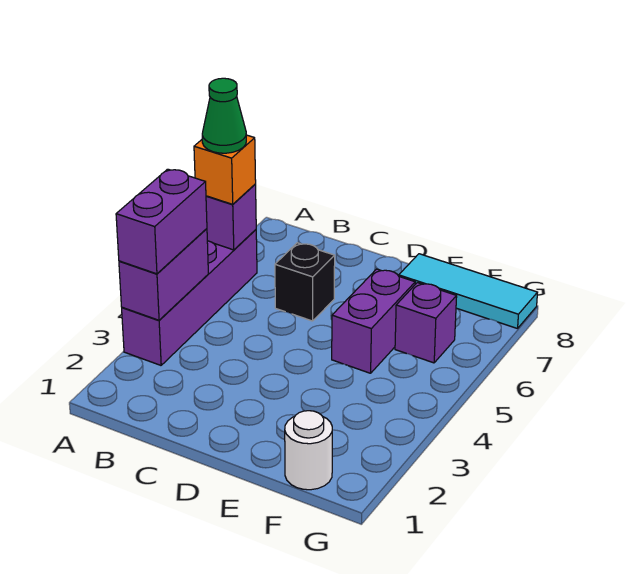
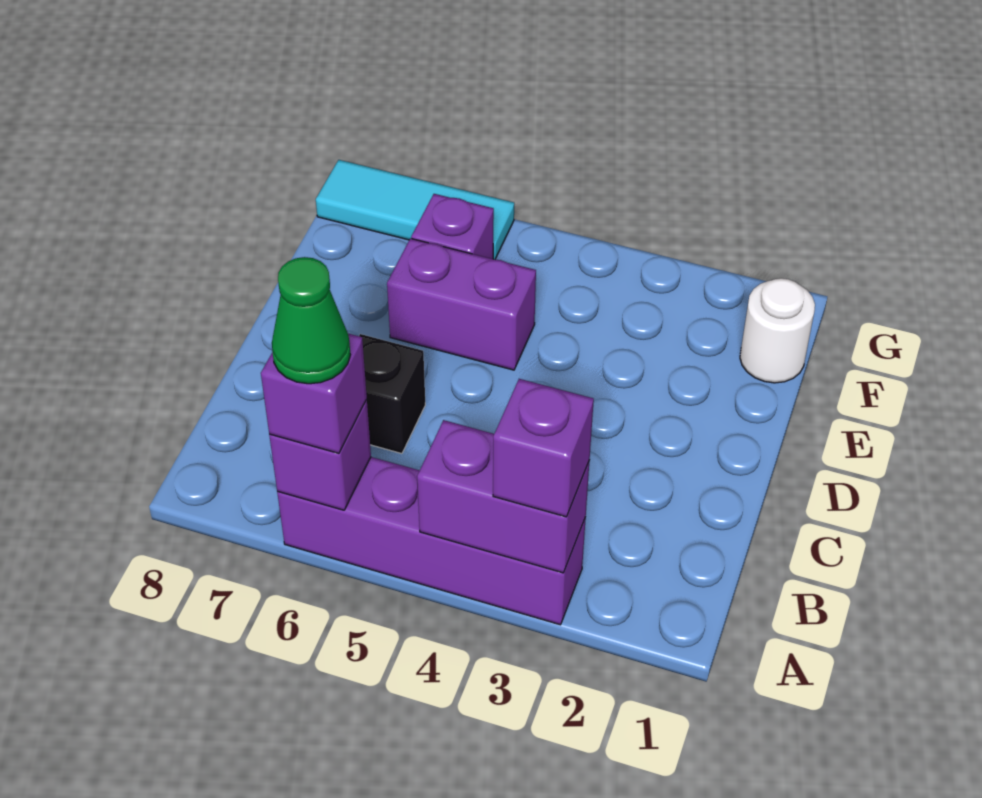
purple brick A3:A4 level 3 -> purple brick A3 level 3
orange brick A6 level 3 -> purple brick A6 level 3
cyan tile E8:G8 level 1 -> cyan tile G6:G8 level 1

